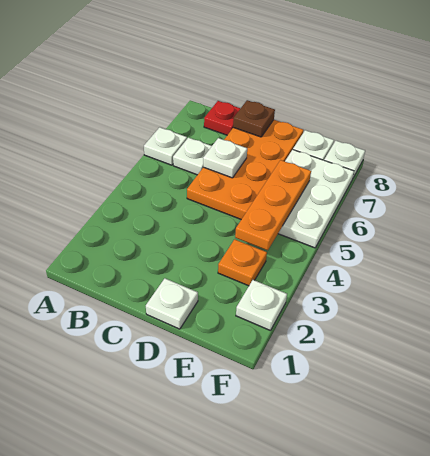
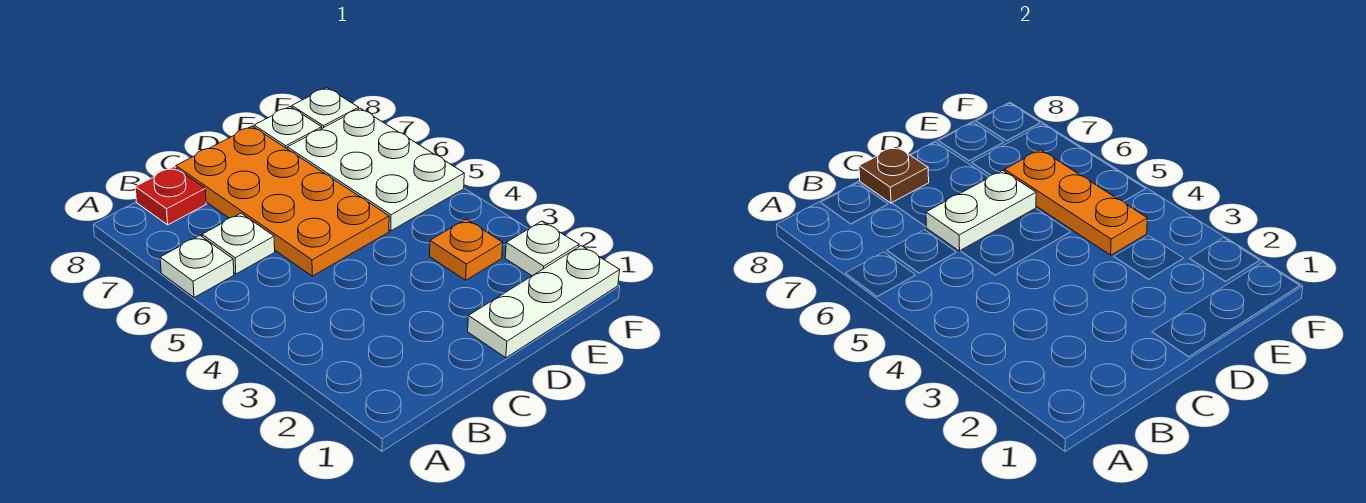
white plate C6 level 2 -> white plate C6:D6 level 2
white plate D1 level 1 -> white plate D1:F1 level 1

